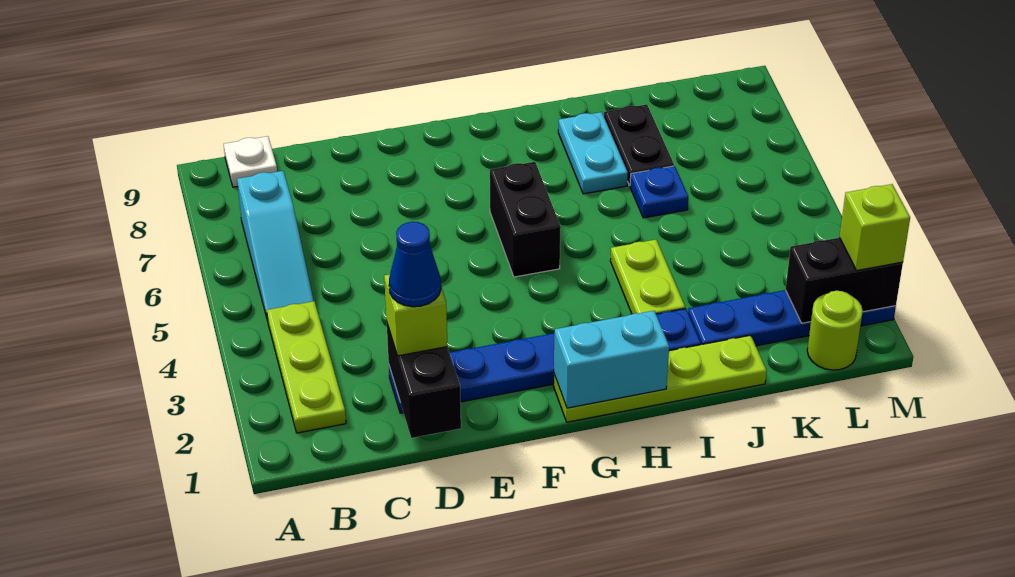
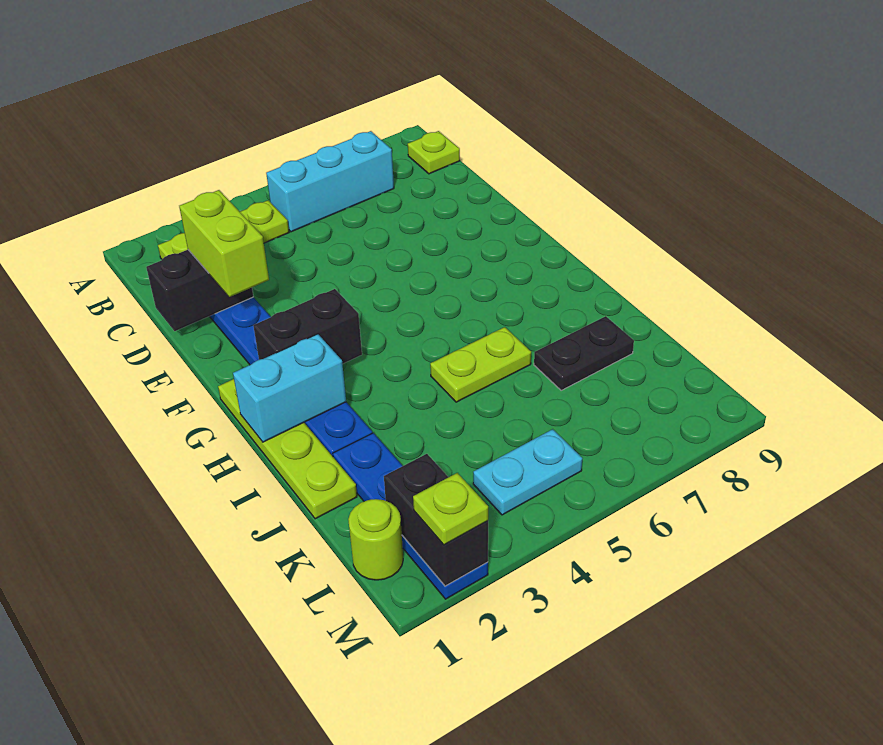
cyan slope B5:B7 level 1 top 7 -> cyan brick B5:B7 level 1
white plate B9 level 1 -> lime plate B9 level 1
lime brick D2 level 3 -> lime brick D2:E2 level 3
blue cone D2 level 4 -> none
cyan brick G1:H1 level 2 -> cyan brick H1:H2 level 2
black brick G5:G6 level 1 -> black brick G2:G3 level 2
lime plate I3:I4 level 1 -> lime plate I5:I6 level 1
cyan plate I7:I8 level 1 -> cyan plate L4:L5 level 1
blue plate J6 level 1 -> none
lime brick M2 level 3 -> lime plate M2 level 3

